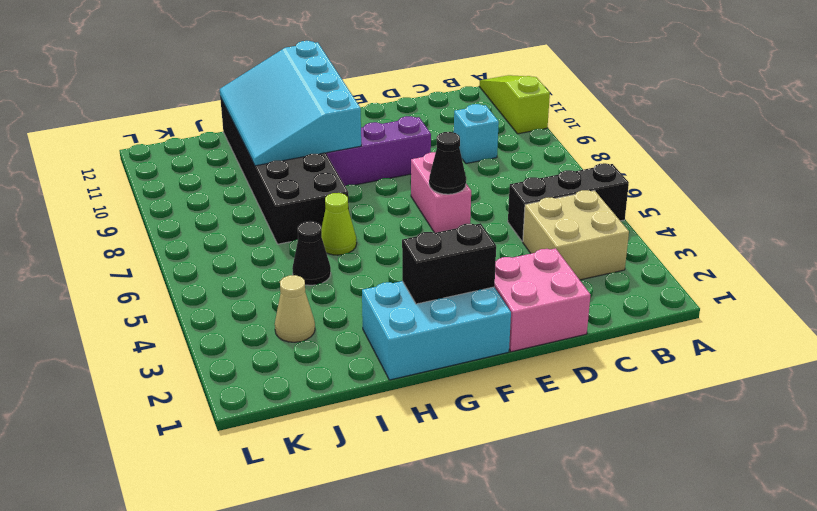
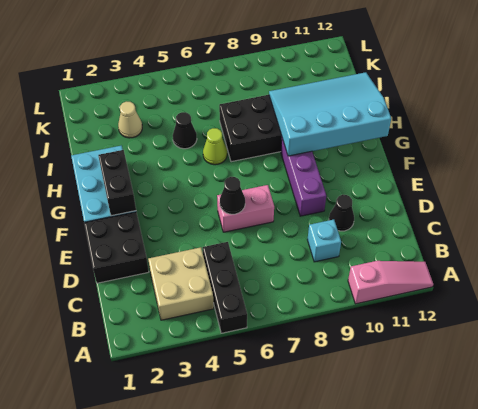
lime slope A10:A12 level 1 top 10 -> pink slope A10:A12 level 1 top 10
pink brick D1:E2 level 1 -> black brick D1:E2 level 1
none -> black cone D10 level 1

